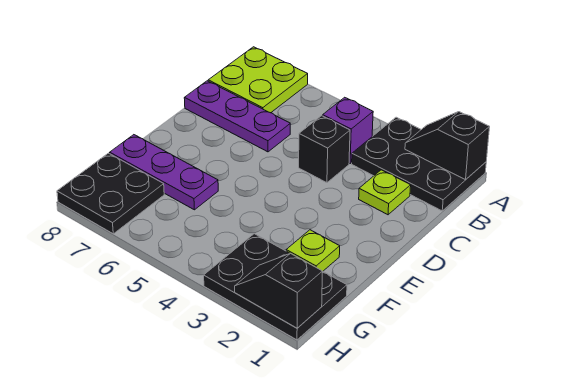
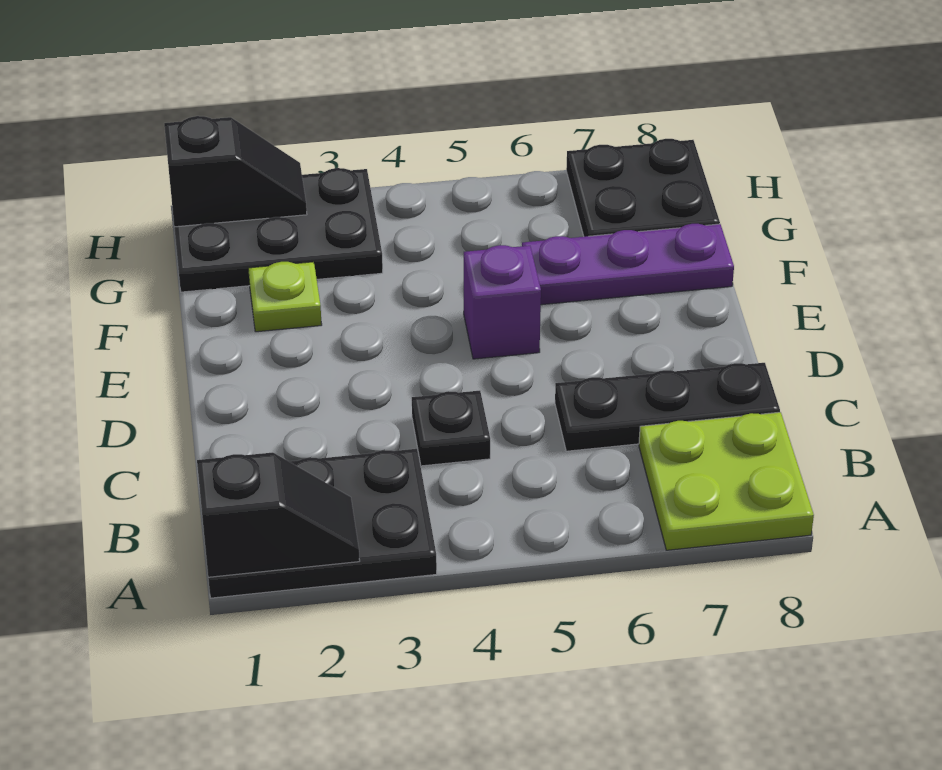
purple brick B4 level 1 -> purple brick E5 level 1
lime plate C2 level 1 -> none
black brick C4 level 1 -> black plate C4 level 1
purple plate C6:C8 level 1 -> black plate C6:C8 level 1

